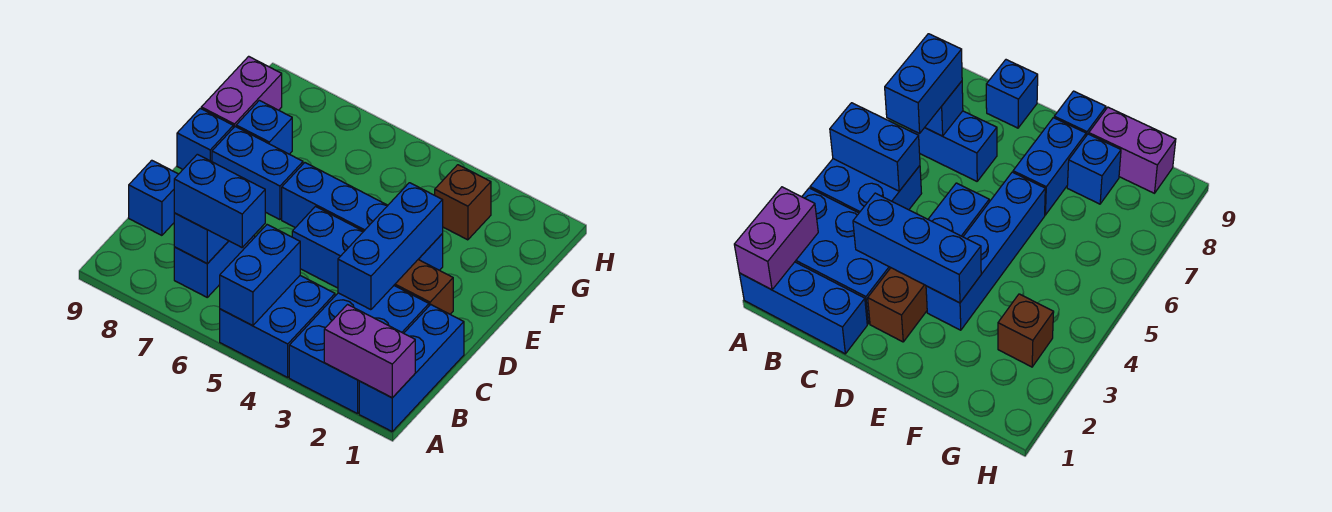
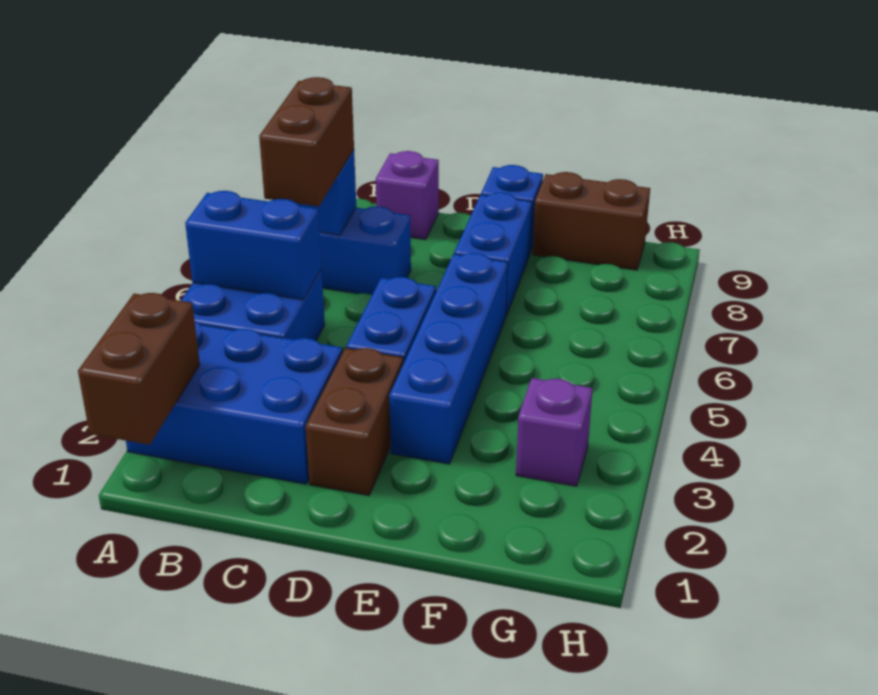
blue brick A1:C1 level 1 -> none
purple brick A1:A2 level 2 -> brown brick A1:A2 level 2
blue brick B6:B7 level 3 -> brown brick B6:B7 level 3
blue brick C3:E3 level 2 -> none
blue brick C9 level 1 -> purple brick C9 level 1
blue brick F8 level 1 -> none
purple brick F9:G9 level 1 -> brown brick F9:G9 level 1
brown brick G3 level 1 -> purple brick G3 level 1

